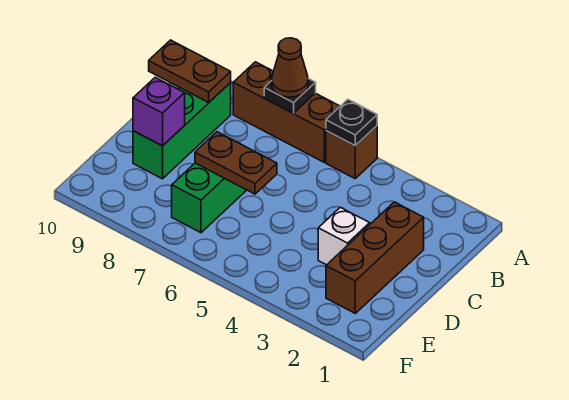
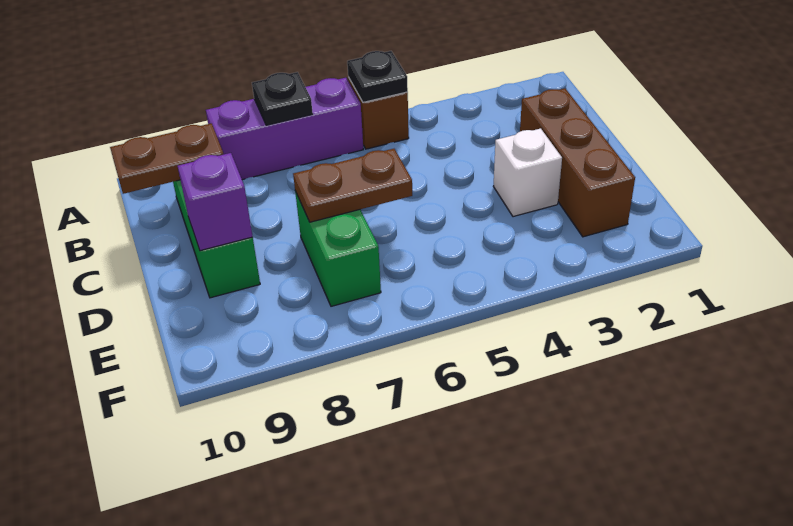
brown brick A6:A8 level 1 -> purple brick A6:A8 level 1
brown cone A7 level 3 -> none

